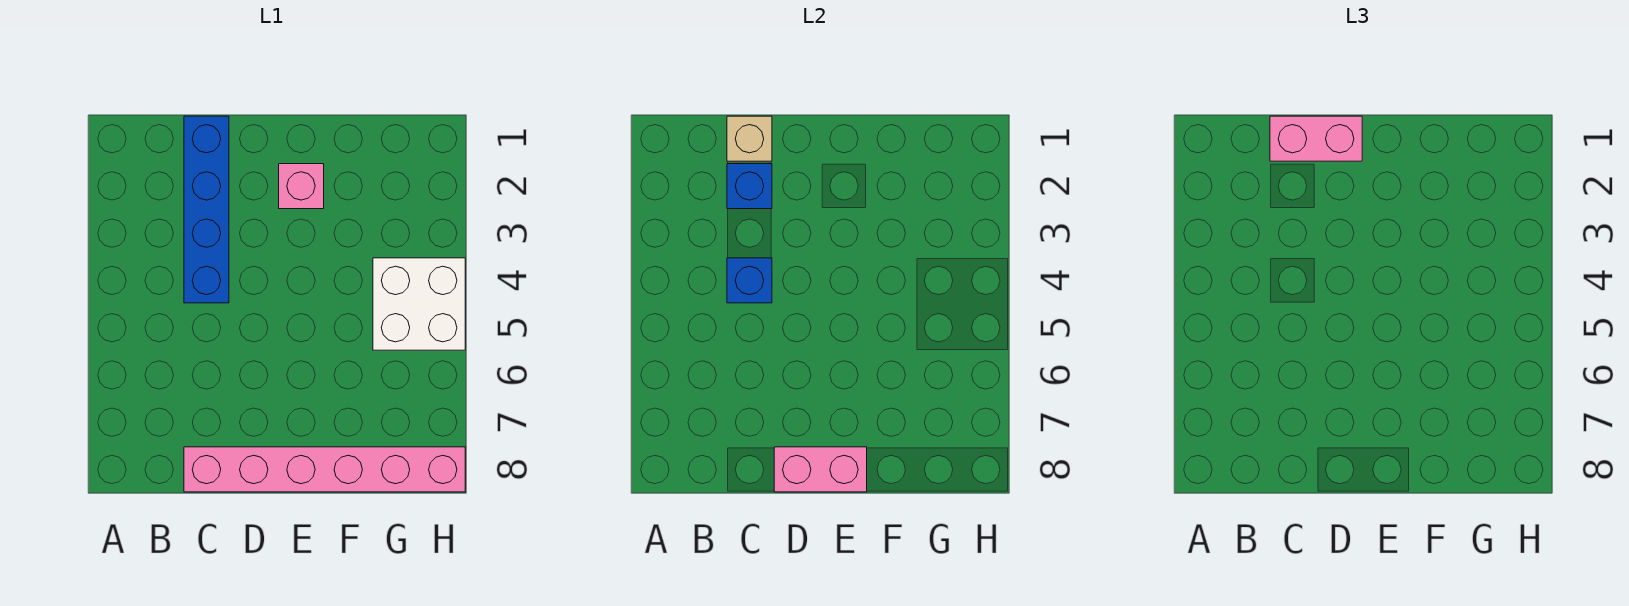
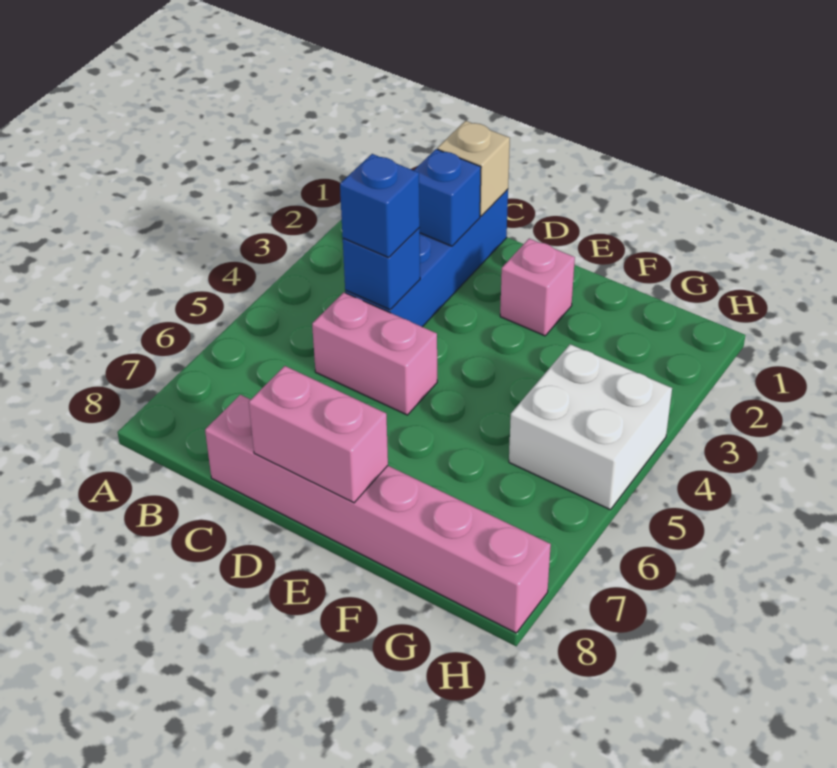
pink brick C1:D1 level 3 -> pink brick C5:D5 level 1
none -> blue brick C4 level 3

